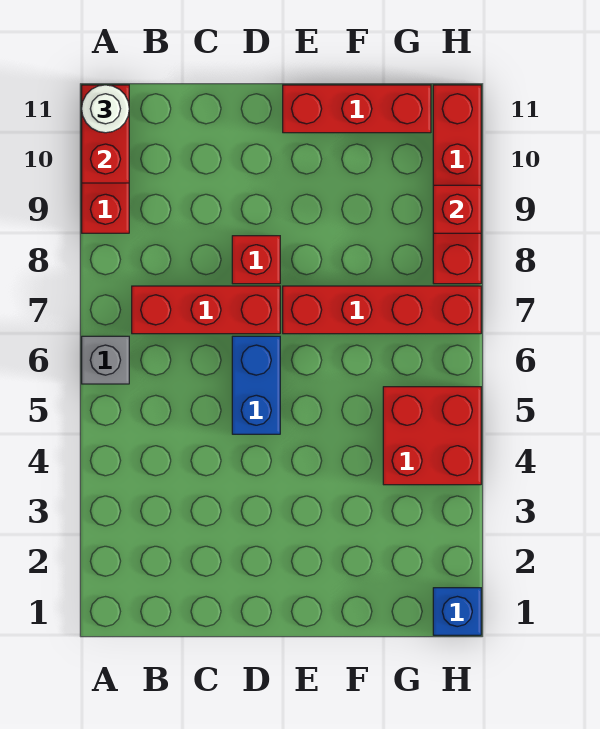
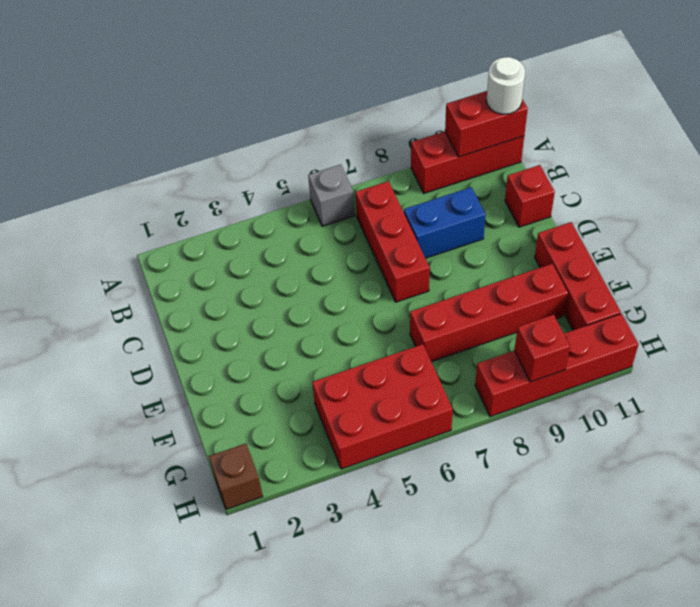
blue brick D5:D6 level 1 -> blue brick C8:C9 level 1
red brick D8 level 1 -> red brick C11 level 1
red brick E7:H7 level 1 -> red brick F7:F10 level 1
red brick G4:H5 level 1 -> red brick G4:H6 level 1
blue brick H1 level 1 -> brown brick H1 level 1

